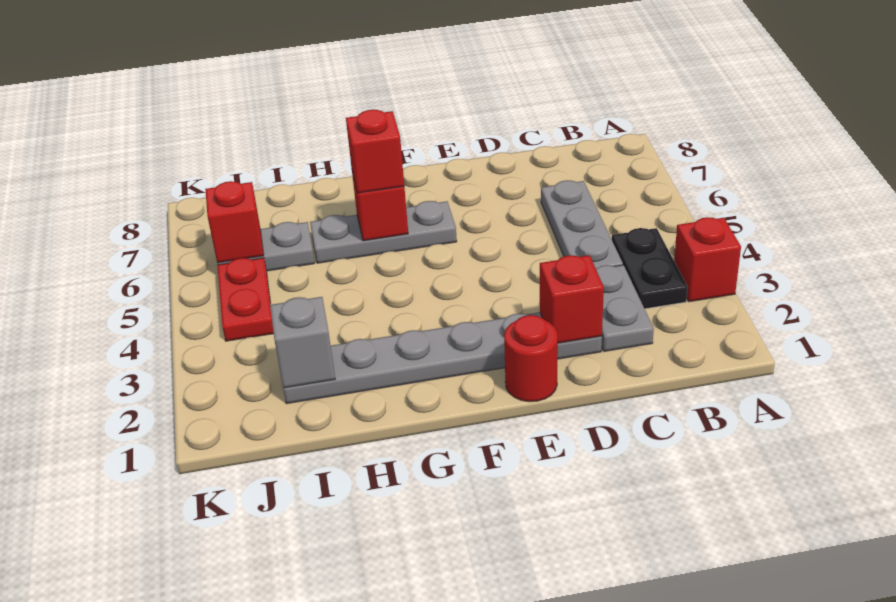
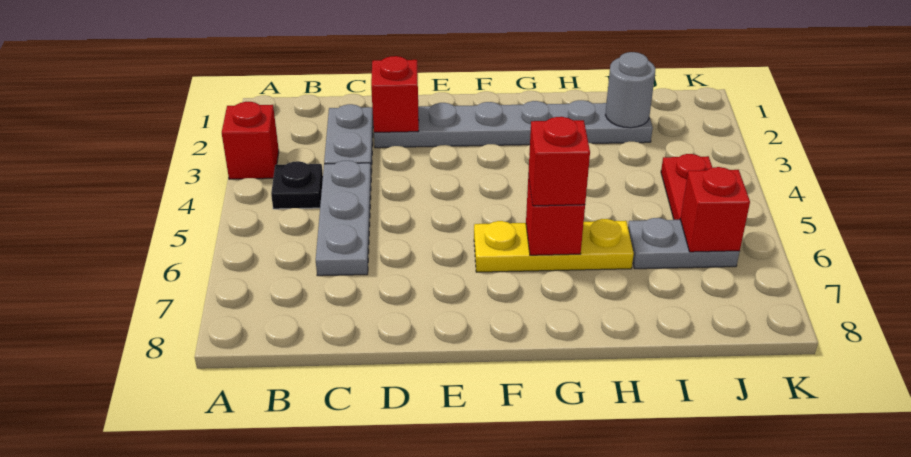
black plate B3:B4 level 1 -> black plate B4 level 1
red round brick E1 level 1 -> none
grey plate F6:H6 level 1 -> yellow plate F6:H6 level 1
grey brick I2 level 2 -> grey round brick I2 level 2

